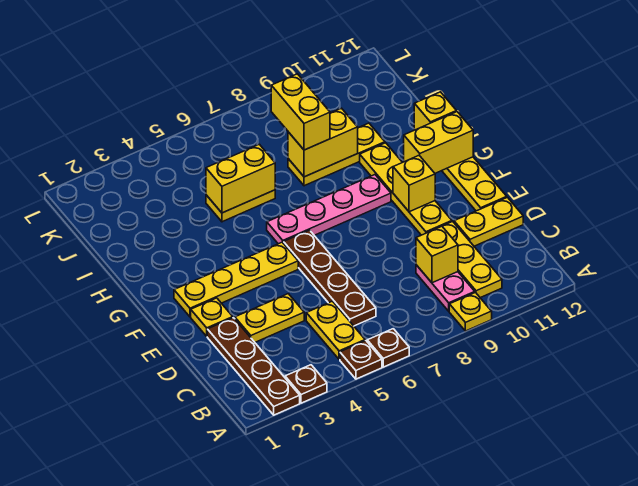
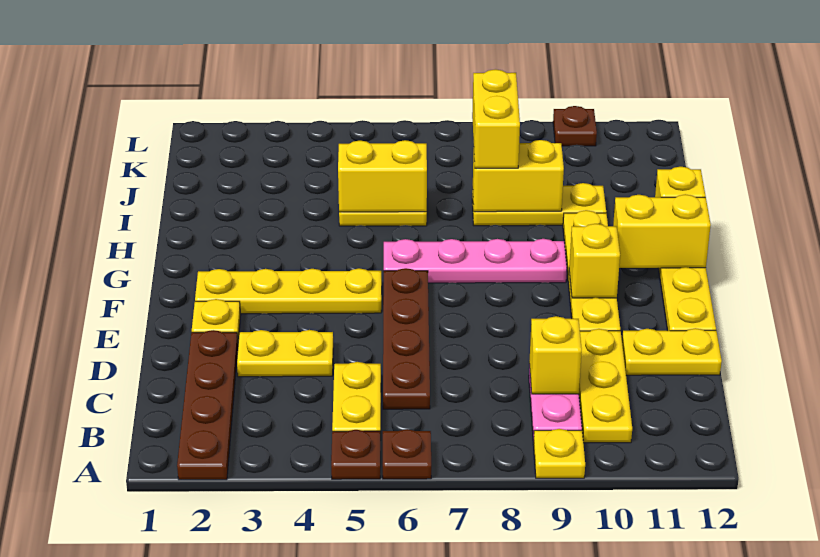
brown plate A3 level 1 -> brown plate L10 level 1

